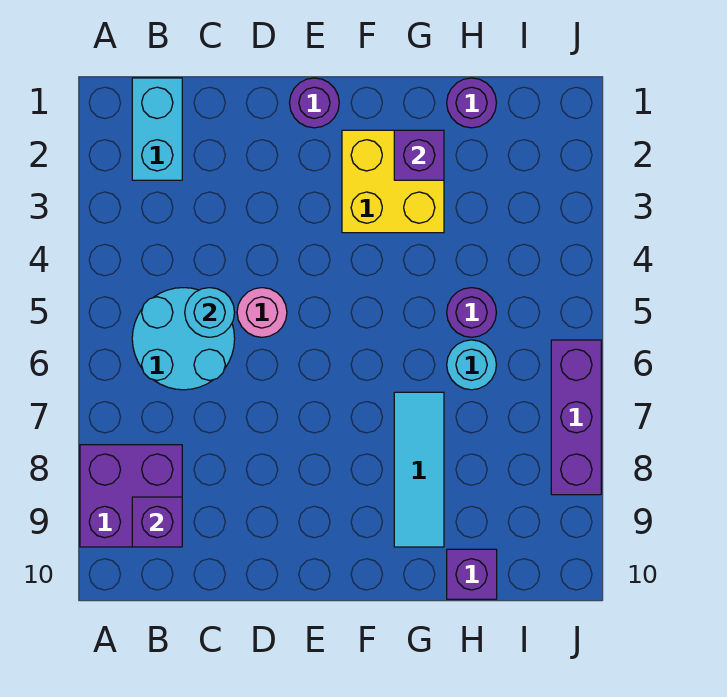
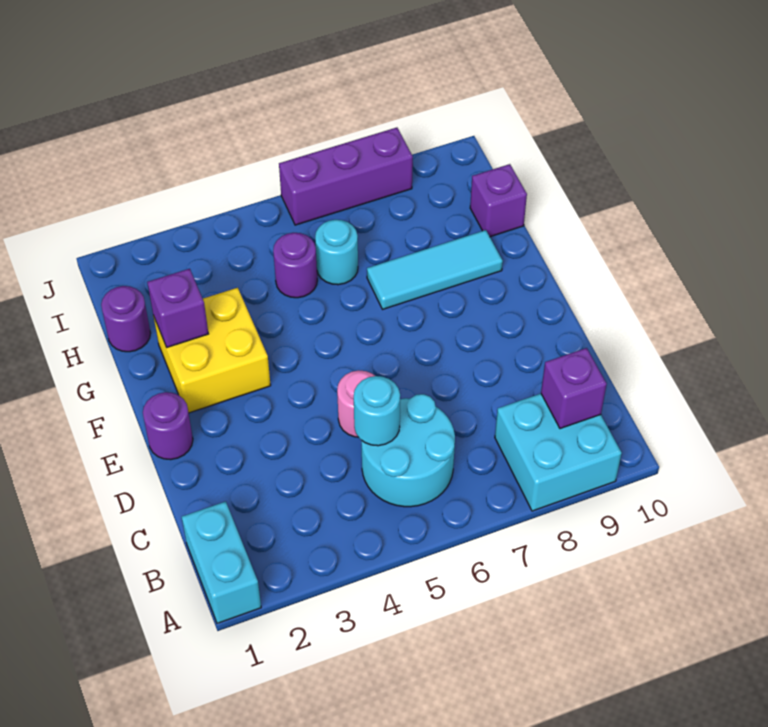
purple brick A8:B9 level 1 -> cyan brick A8:B9 level 1
cyan brick B1:B2 level 1 -> cyan brick A1:B1 level 1

